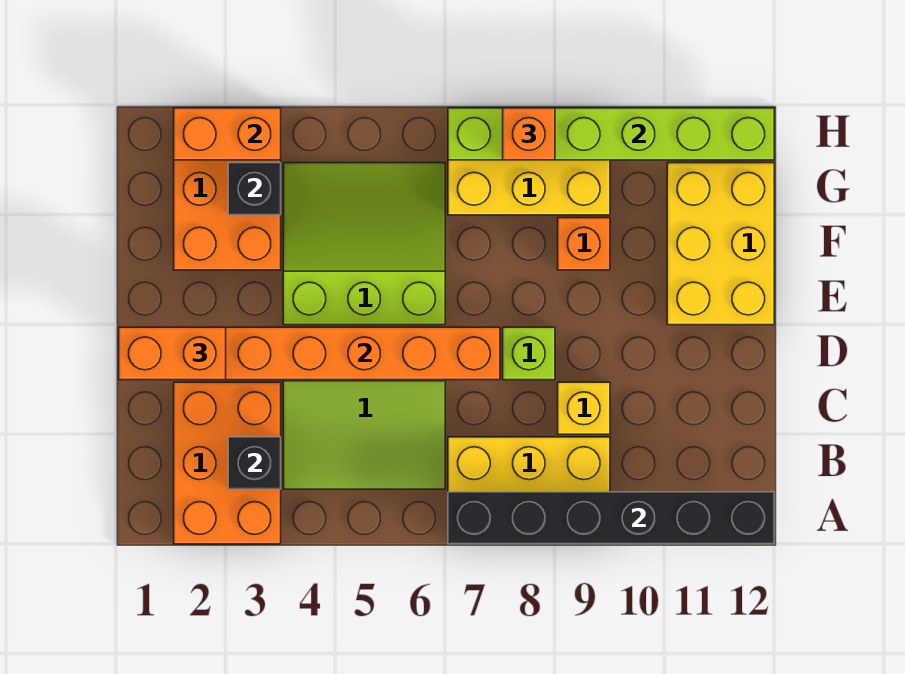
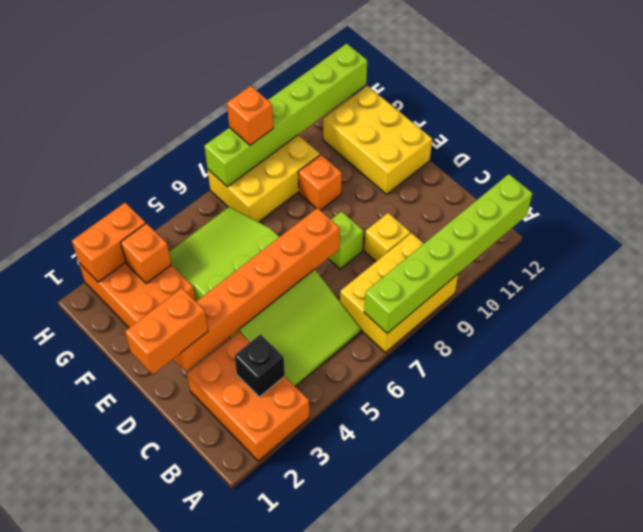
black brick A7:A12 level 2 -> lime brick A7:A12 level 2
black brick G3 level 2 -> orange brick G3 level 2

